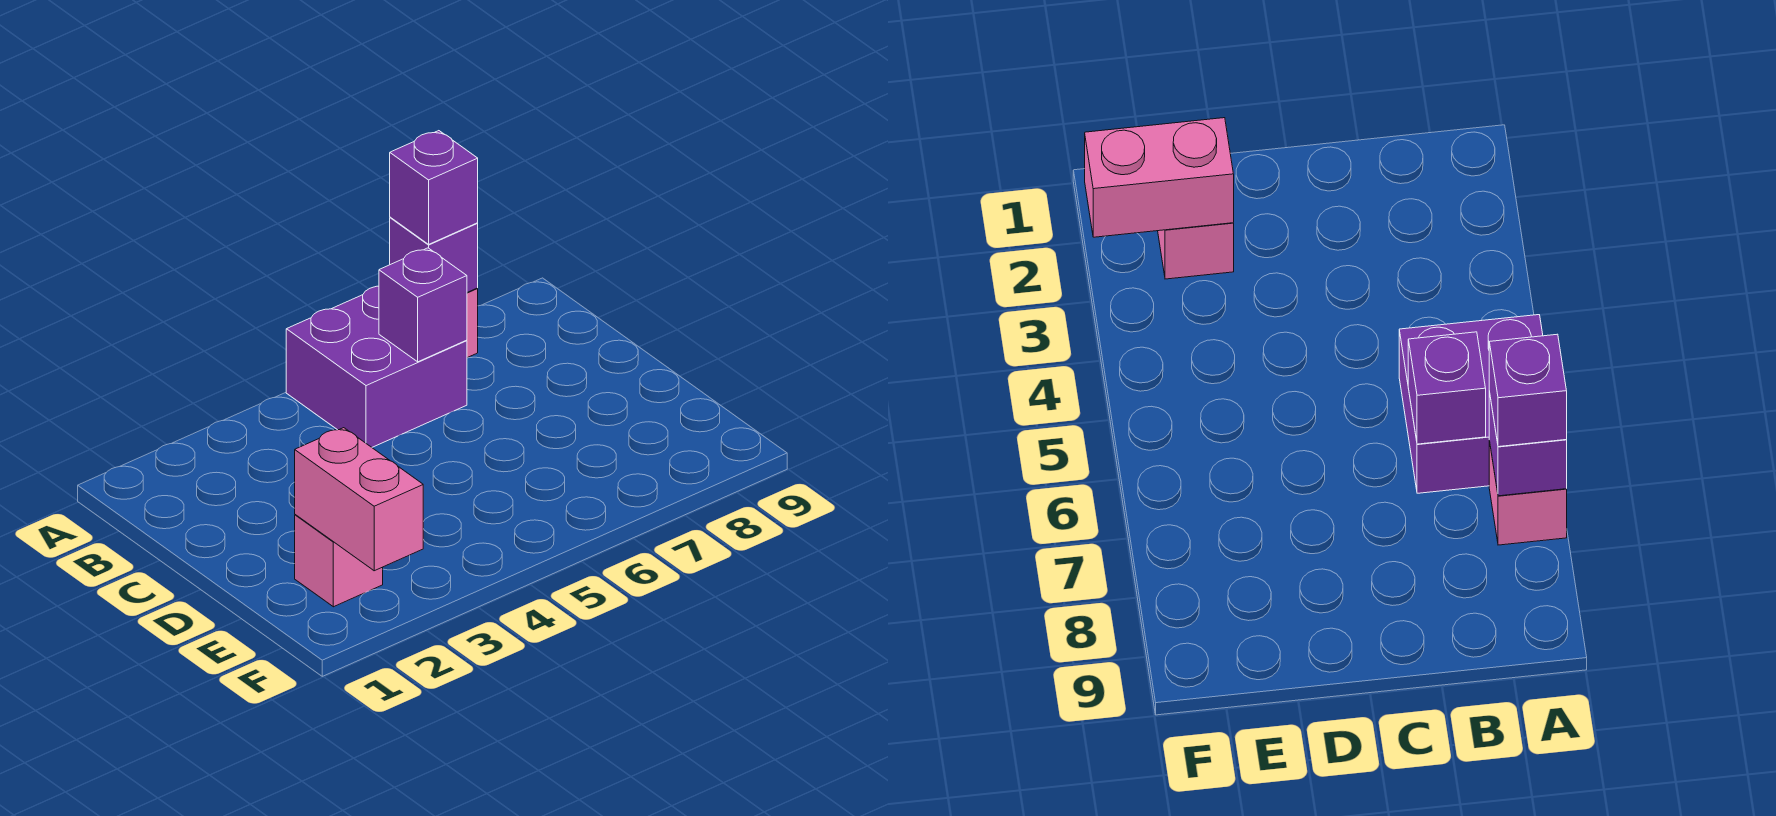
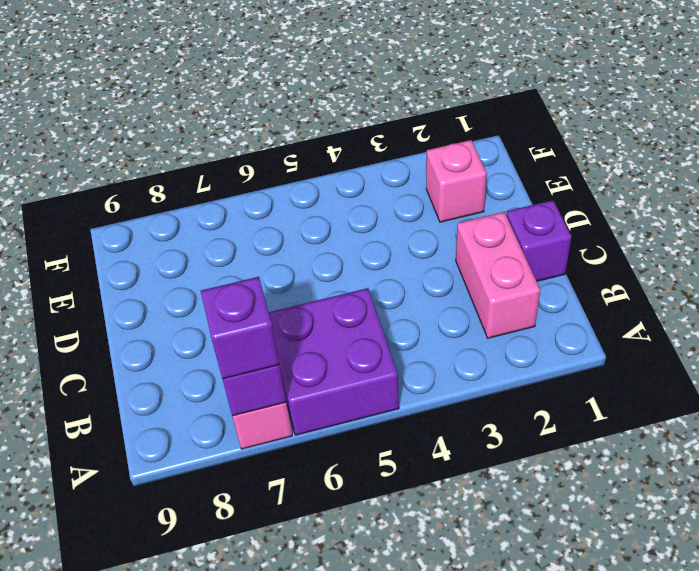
purple brick B6 level 2 -> purple brick C1 level 1
pink brick E2:F2 level 2 -> pink brick B2:C2 level 1

